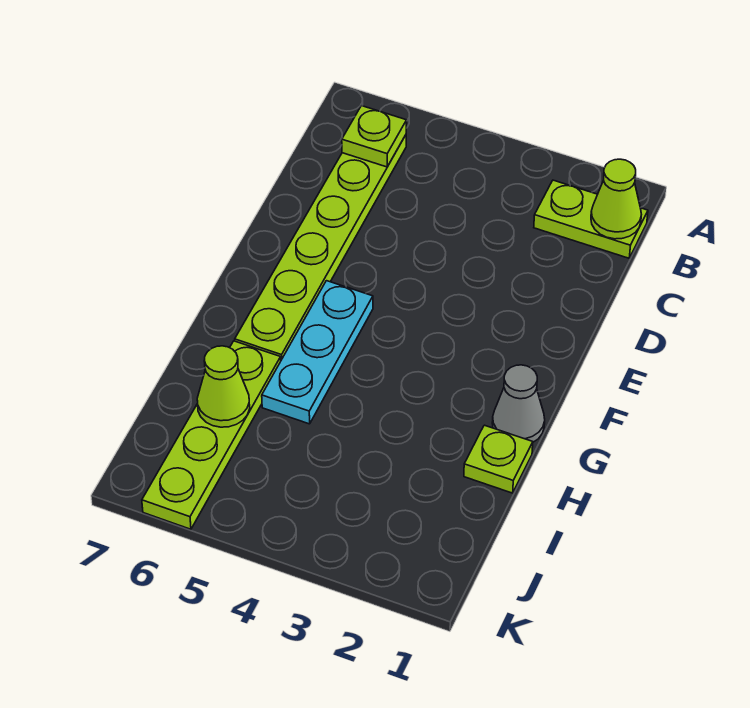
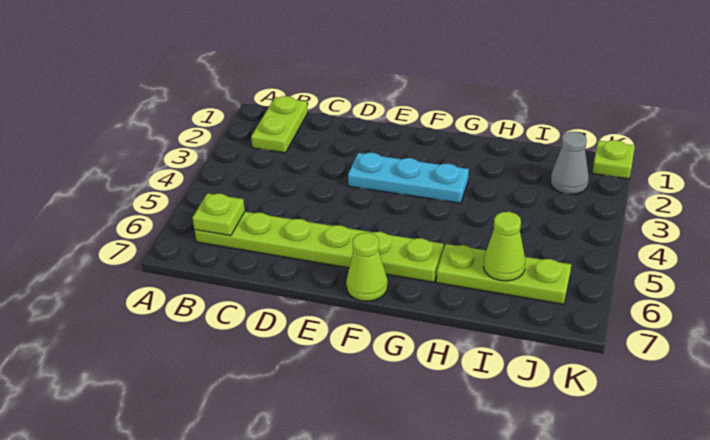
lime cone B1 level 2 -> lime cone F7 level 1
cyan plate F5:H5 level 1 -> cyan plate E3:G3 level 1
grey cone G1 level 1 -> grey cone J2 level 1
lime plate H1 level 1 -> lime plate K1 level 1
lime plate H6:K6 level 1 -> lime plate H6:J6 level 1

